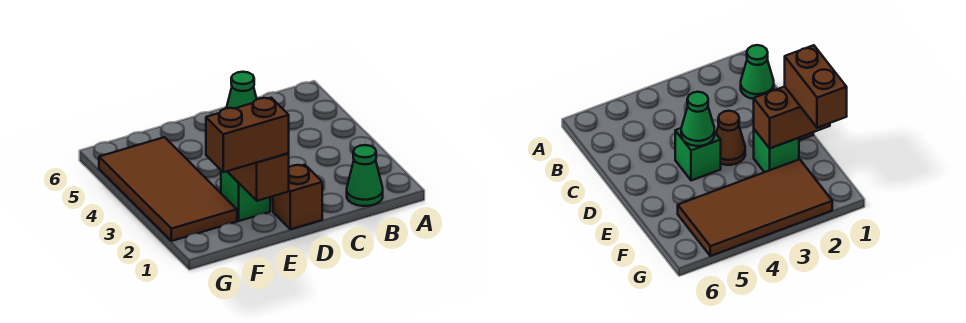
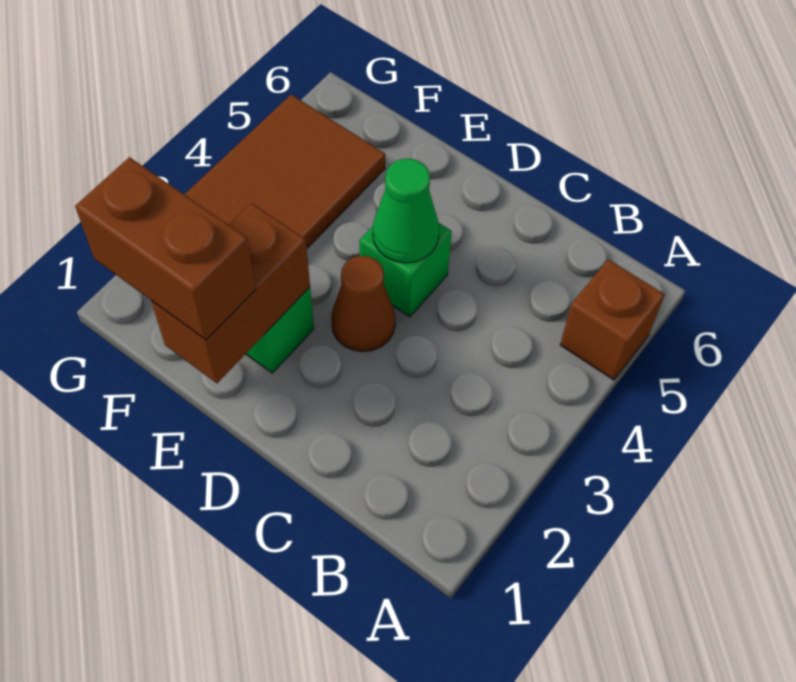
green cone B1 level 1 -> none
brown brick D1 level 1 -> brown brick A5 level 1

